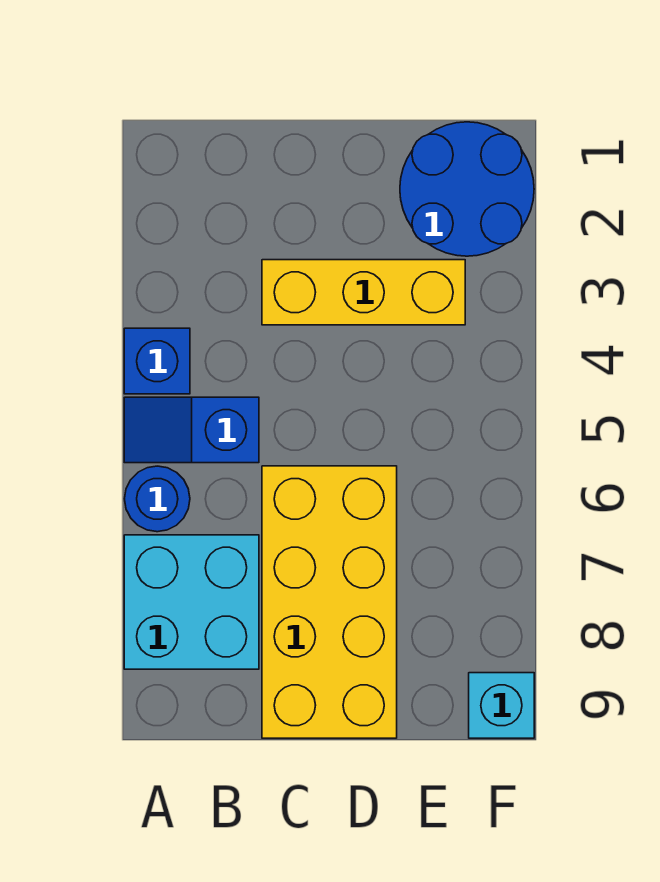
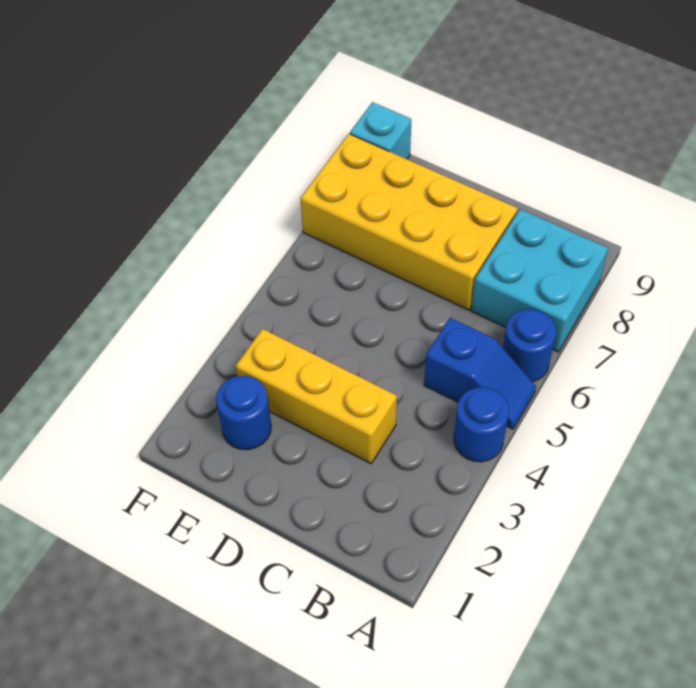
blue brick A4 level 1 -> blue round brick A4 level 1
yellow brick C6:D9 level 1 -> yellow brick C7:F8 level 1
blue round brick E1:F2 level 1 -> blue round brick E2 level 1

